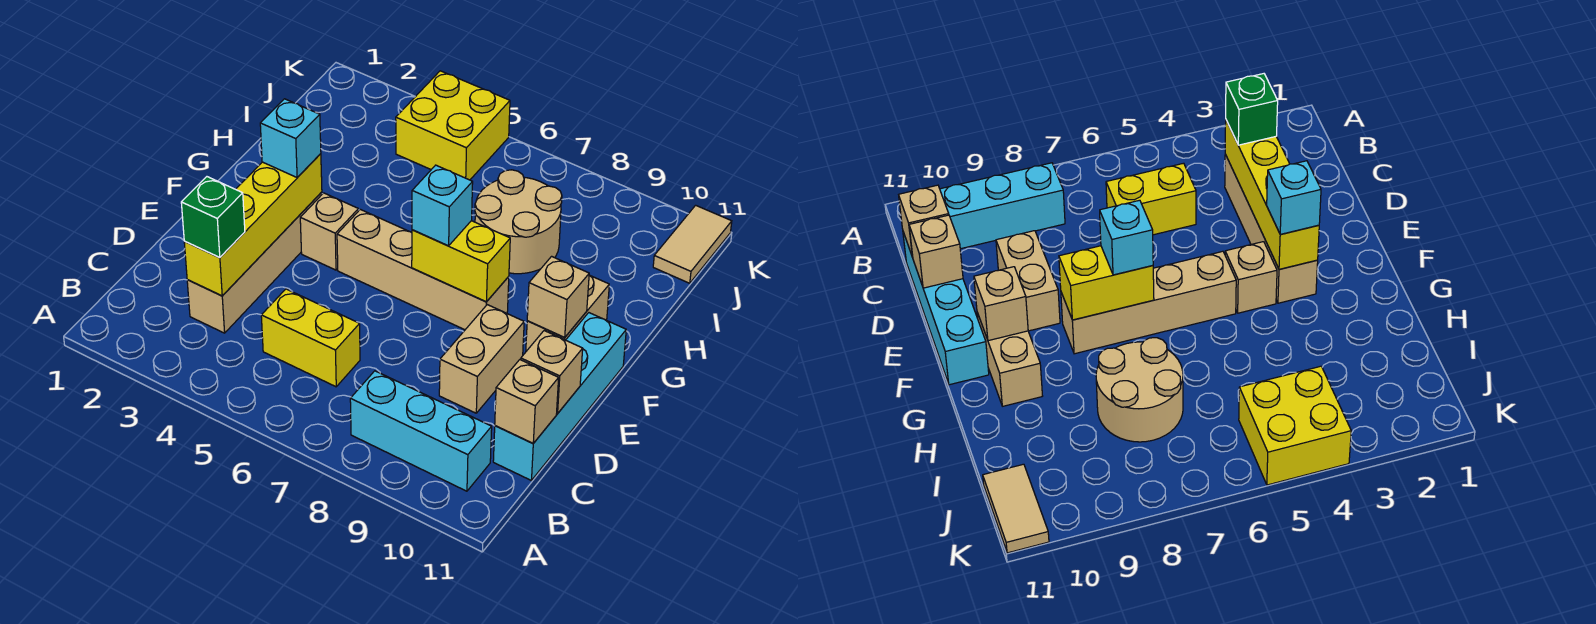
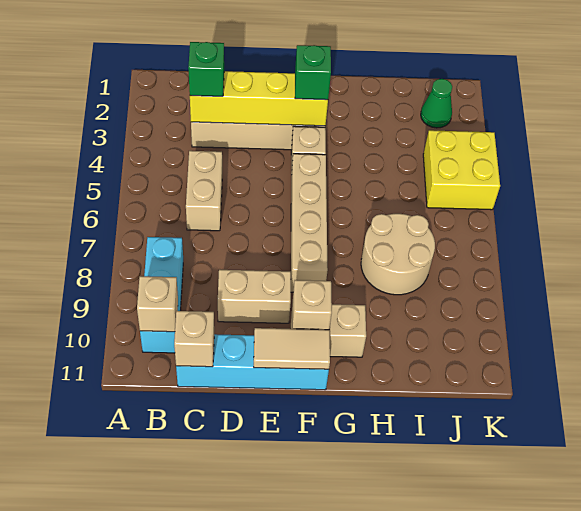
yellow brick C5:C6 level 1 -> tan brick C5:C6 level 1
tan brick D11 level 2 -> tan brick B10 level 2
cyan brick F3 level 3 -> green brick F3 level 3
yellow brick F7:F8 level 2 -> none
cyan brick F7 level 3 -> none
none -> green cone J2 level 1
tan tile J11:K11 level 1 -> tan tile E11:F11 level 2

